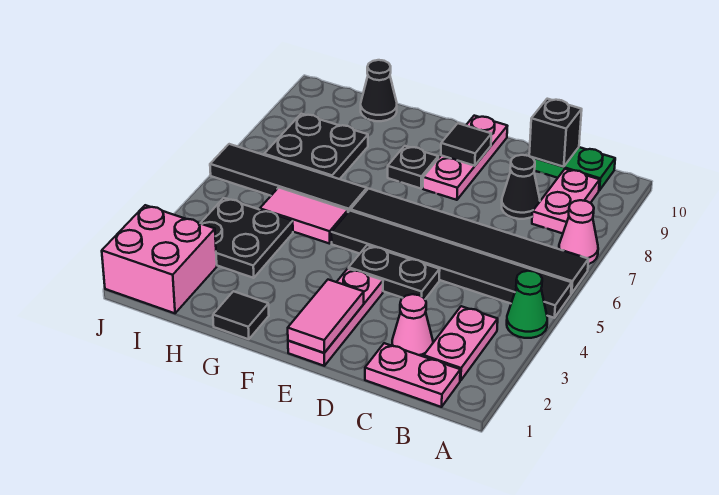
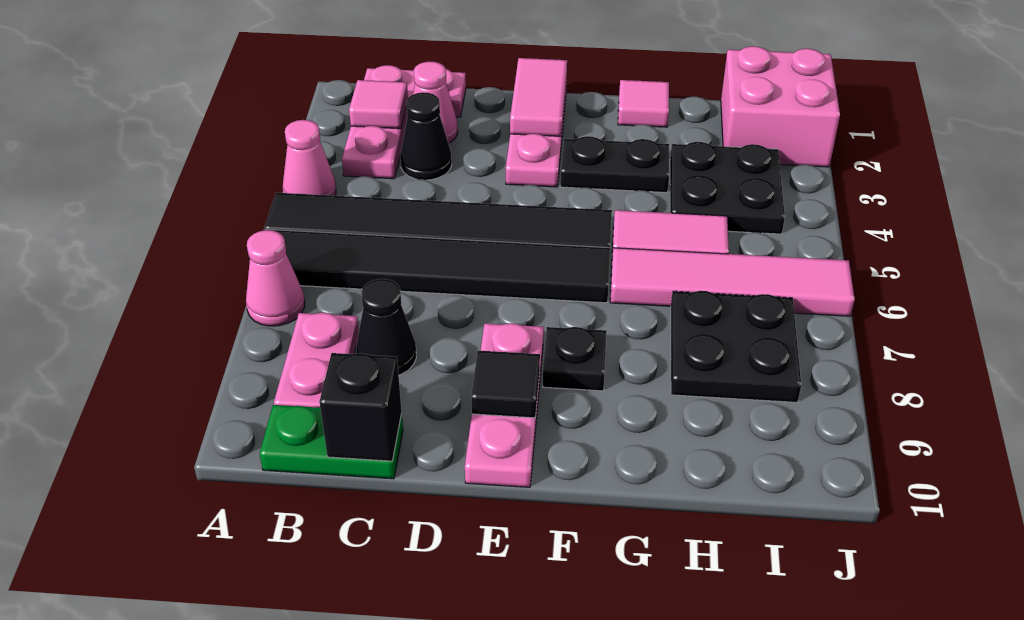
green cone A4 level 1 -> pink cone A4 level 1
none -> pink tile B2 level 2
black plate D4:E4 level 1 -> black plate F3:G3 level 1
black tile G1 level 1 -> pink tile G1 level 1
black tile G6:J6 level 1 -> pink tile G6:J6 level 1
black cone H10 level 1 -> black cone C3 level 1

